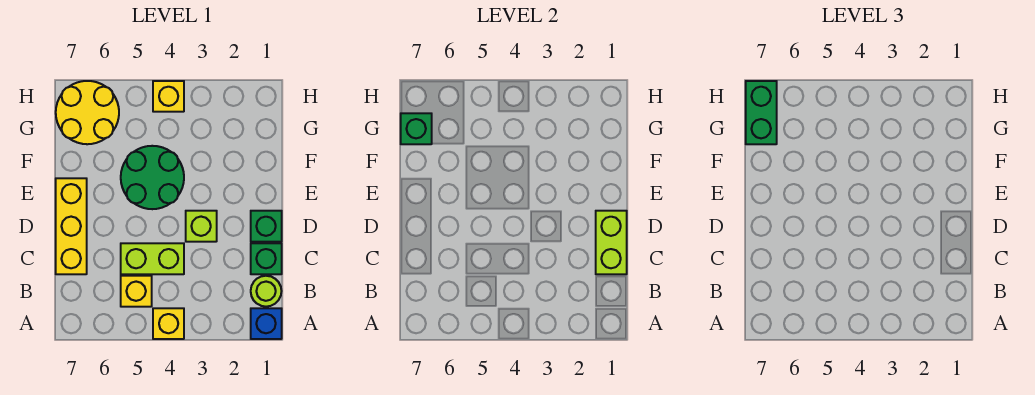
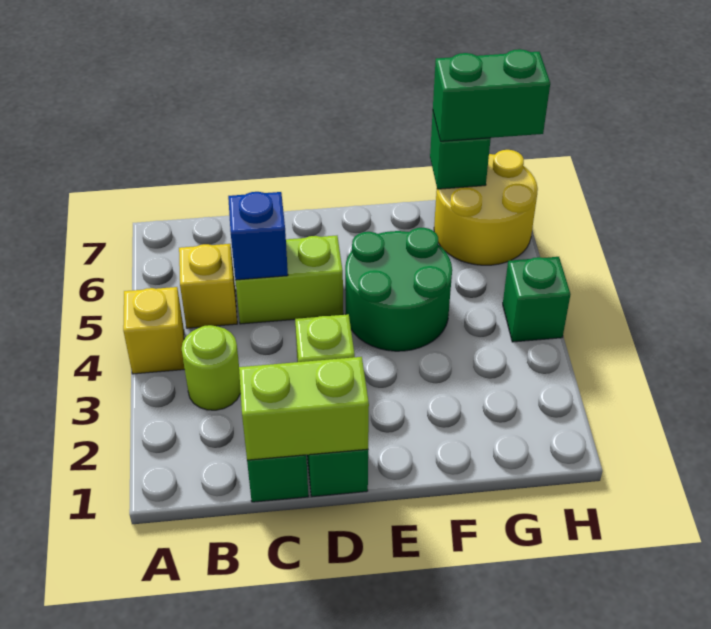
blue brick A1 level 1 -> blue brick C5 level 2
lime round brick B1 level 1 -> lime round brick B3 level 1
lime brick C4:C5 level 1 -> lime brick C5:D5 level 1
yellow brick C7:E7 level 1 -> none
yellow brick H4 level 1 -> green brick H4 level 1

